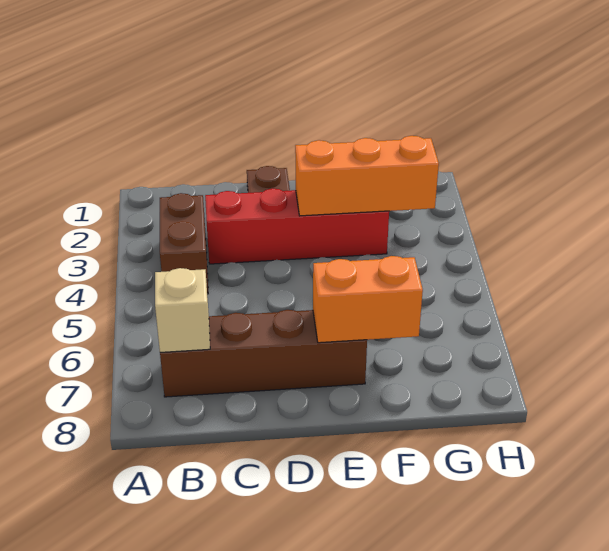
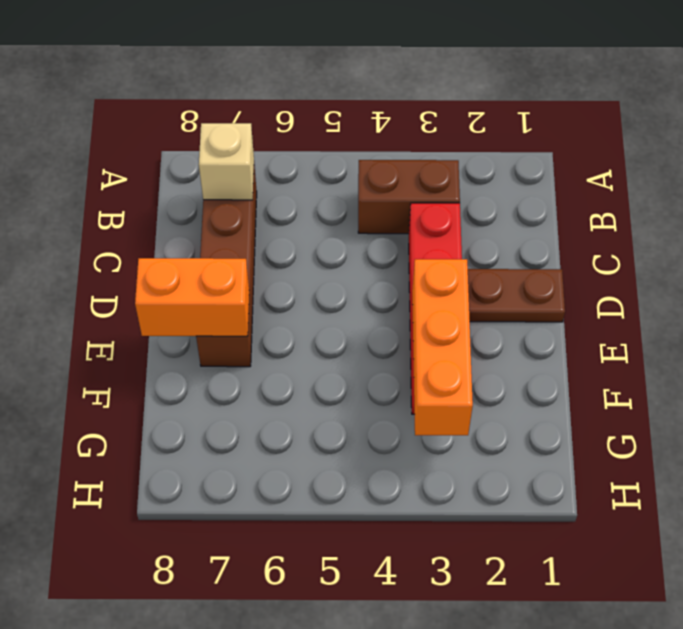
orange brick E7:F7 level 2 -> orange brick E7:E8 level 2

